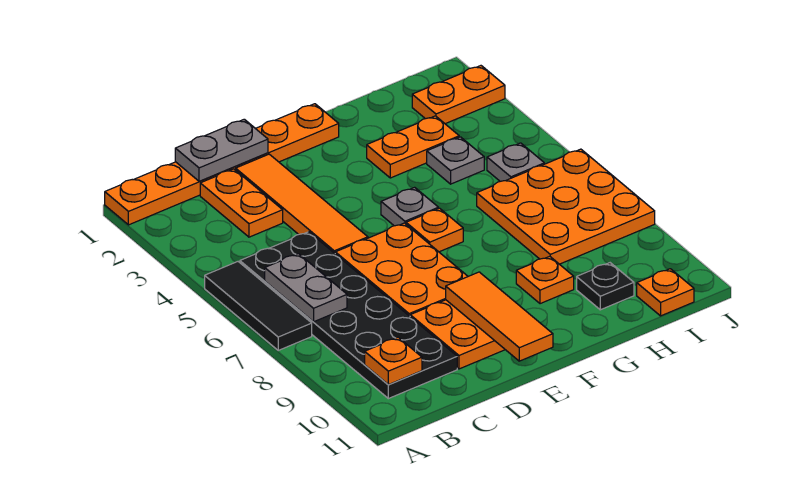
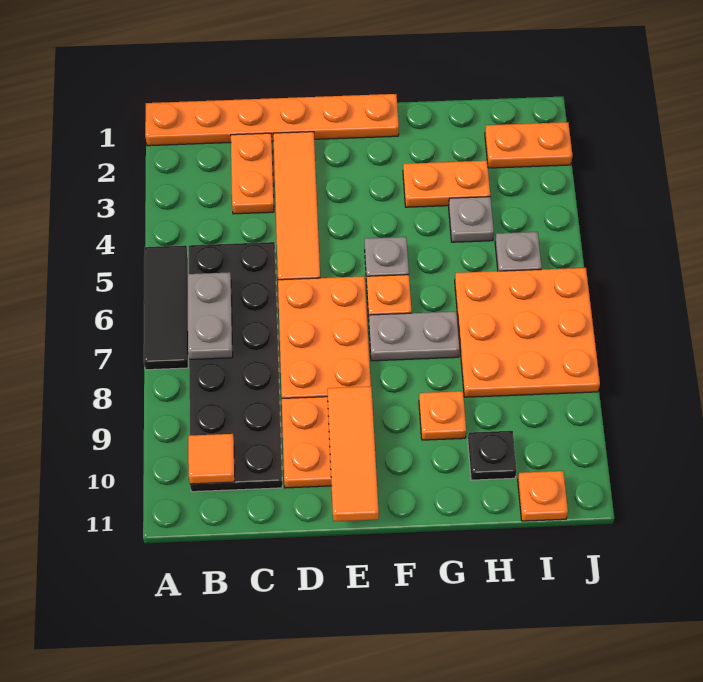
orange plate B10 level 2 -> orange tile B10 level 2
grey plate C1:D1 level 2 -> grey plate F7:G7 level 1

